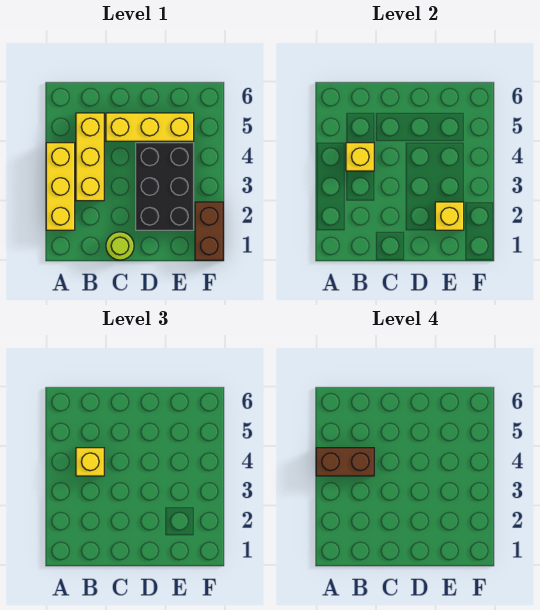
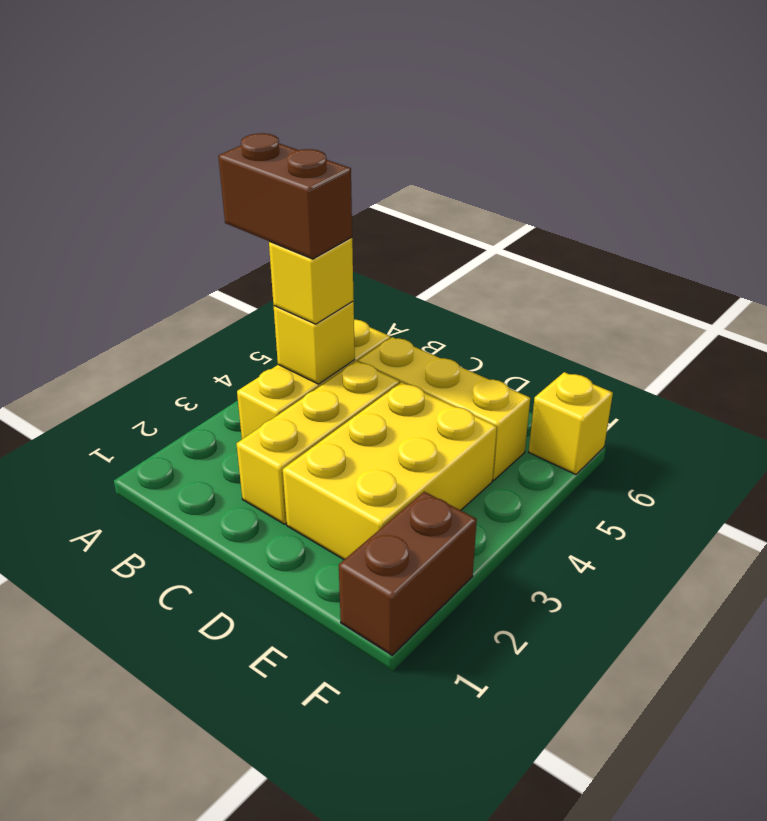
yellow brick A2:A4 level 1 -> yellow brick C2:C4 level 1
lime round brick C1 level 1 -> none
black brick D2:E4 level 1 -> yellow brick D2:E4 level 1
yellow brick E2 level 2 -> yellow brick F6 level 1

